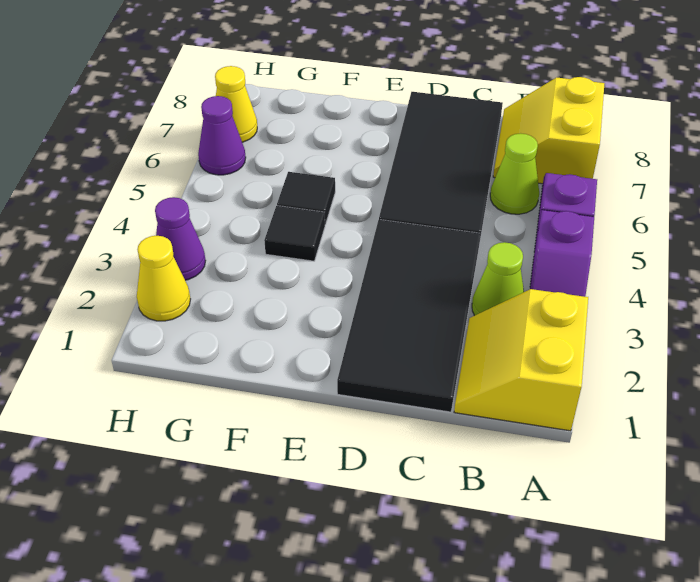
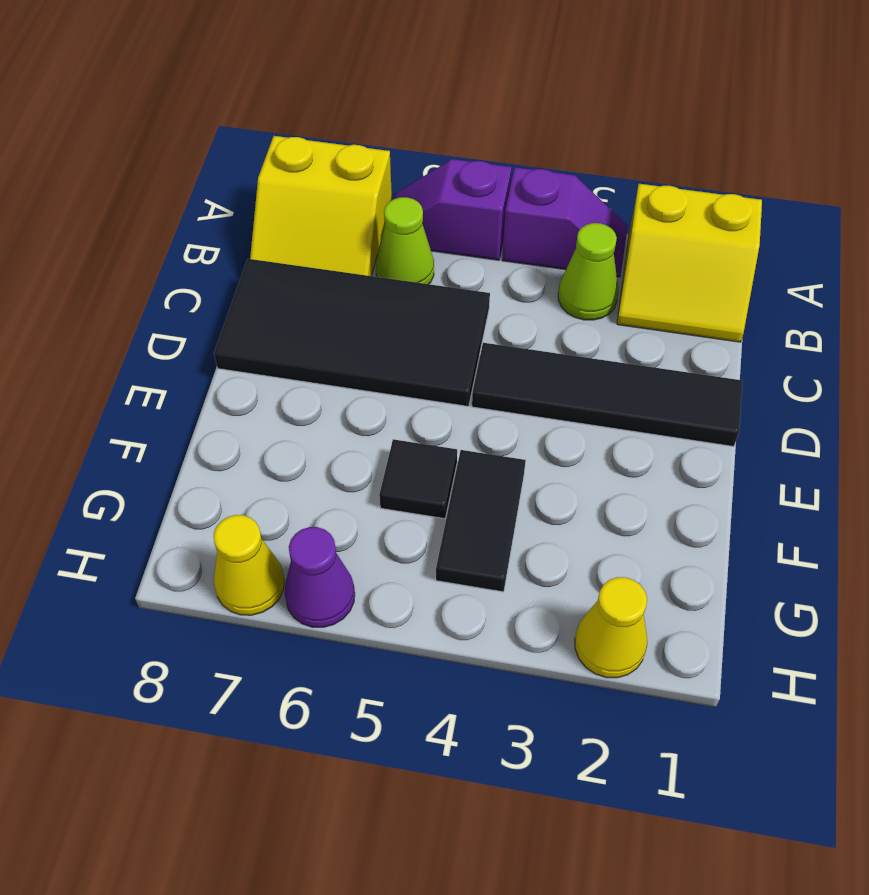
black tile C1:D4 level 1 -> black tile D1:D4 level 1
black tile F4 level 1 -> black tile F4:G4 level 1
purple cone H3 level 1 -> none

